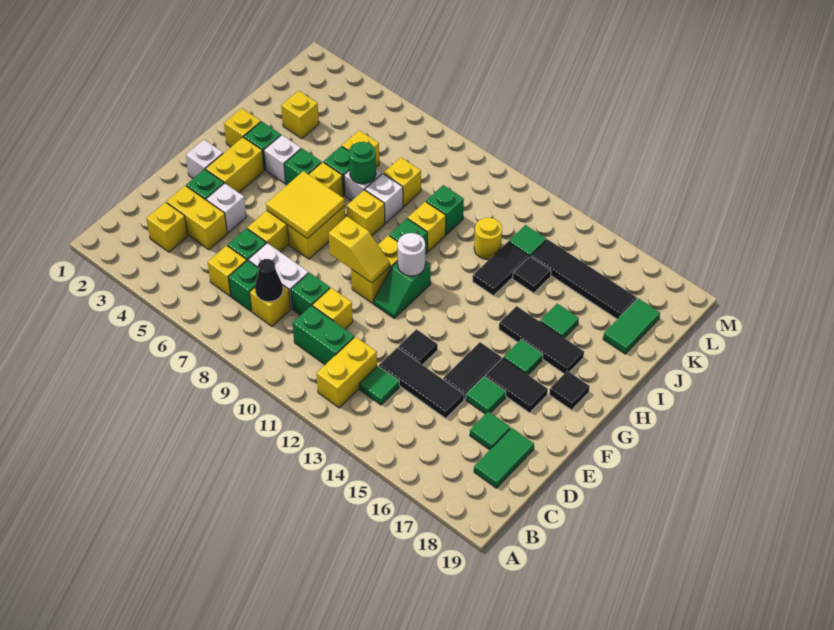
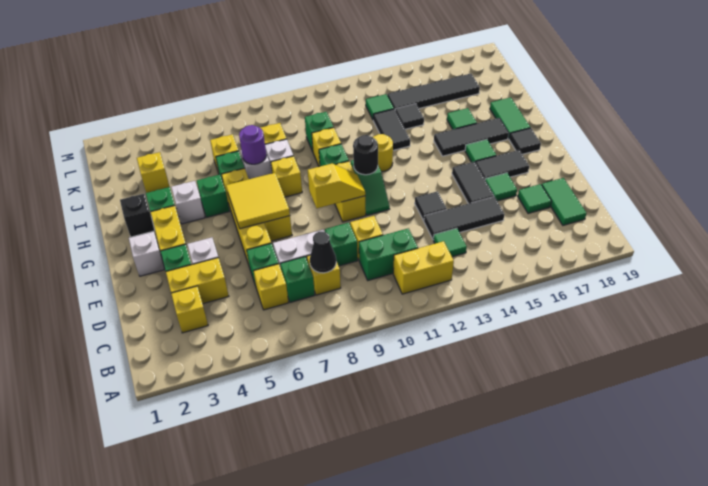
yellow brick B12:C12 level 1 -> yellow brick B11:B12 level 1
white round brick G11 level 2 -> black round brick G11 level 2
yellow brick H2 level 1 -> black brick H2 level 1
green round brick I7 level 2 -> purple round brick I7 level 2
yellow round brick J12 level 1 -> yellow round brick H12 level 1
green tile J18:K18 level 1 -> green tile H18:I18 level 1

